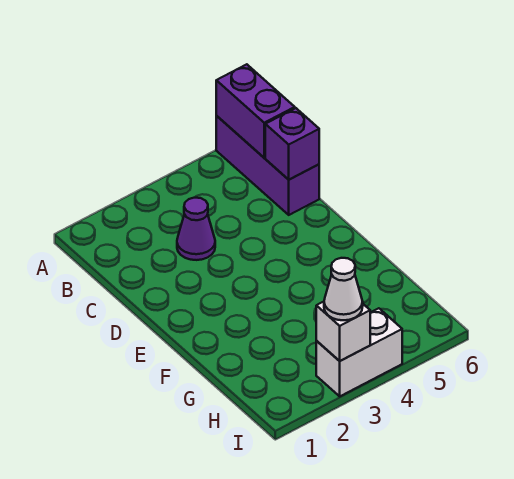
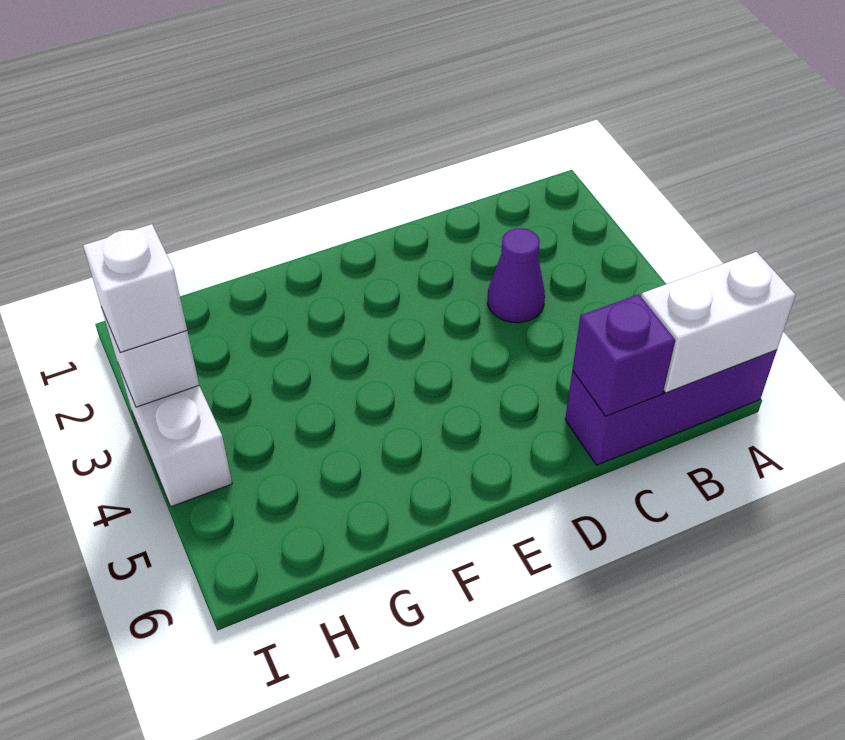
purple brick A6:B6 level 2 -> white brick A6:B6 level 2
white cone I3 level 3 -> white brick I3 level 3

